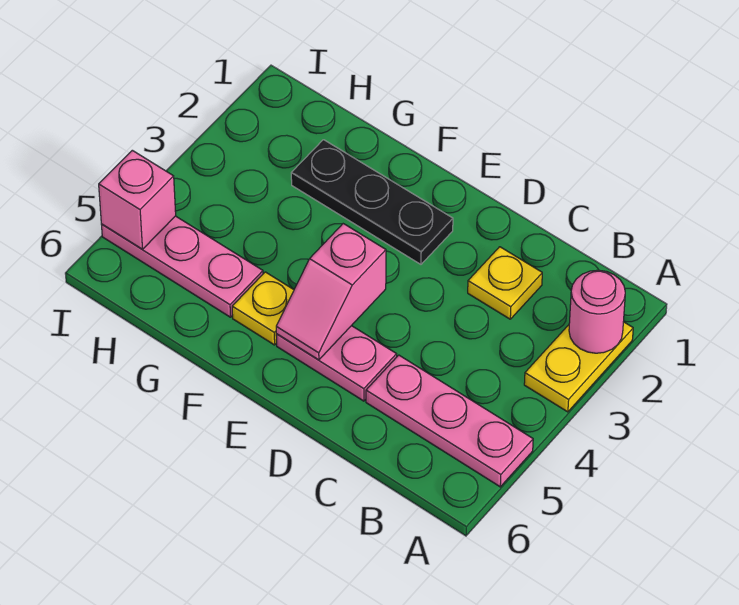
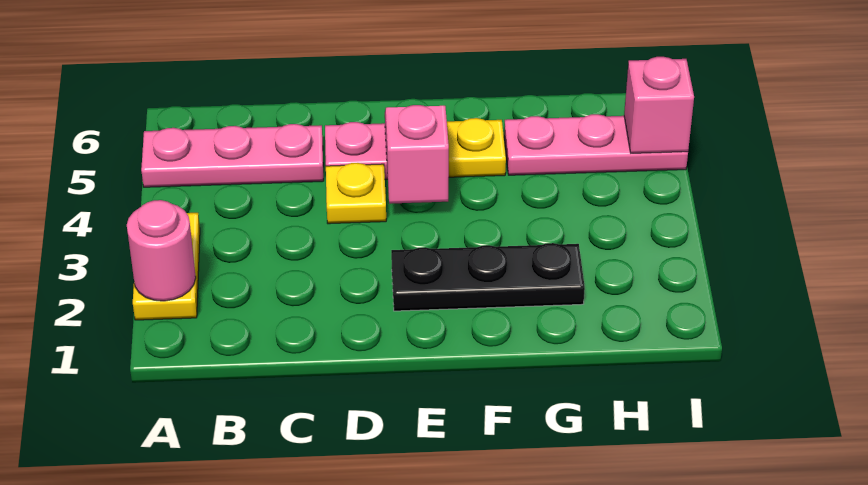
yellow plate C2 level 1 -> yellow plate D4 level 1

